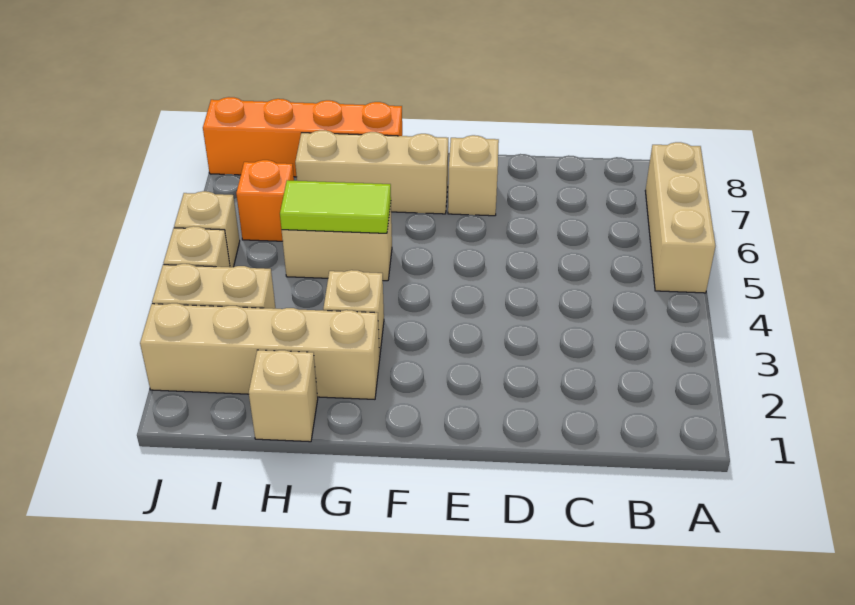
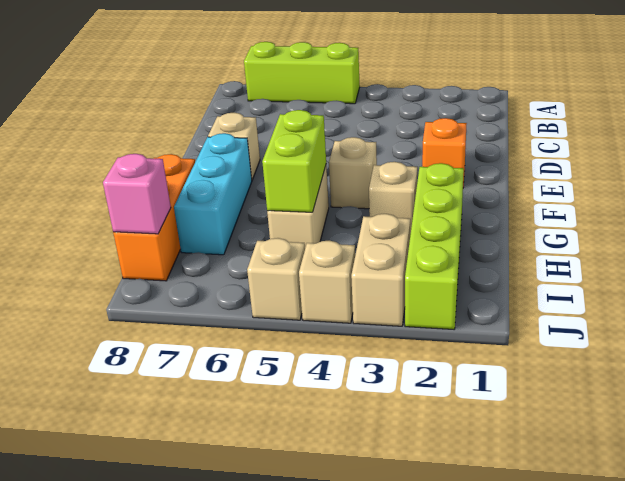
tan brick A5:A7 level 1 -> lime brick A5:A7 level 1
tan brick F7:H7 level 1 -> cyan brick F7:H7 level 1
tan brick G2:J2 level 1 -> lime brick G2:J2 level 1
lime tile G5:H5 level 2 -> lime brick G5:H5 level 2
orange brick G8:J8 level 1 -> orange brick G8:I8 level 1
tan brick H1 level 1 -> tan brick F4 level 1
orange brick I6 level 1 -> orange brick E2 level 1
none -> pink brick I8 level 2

